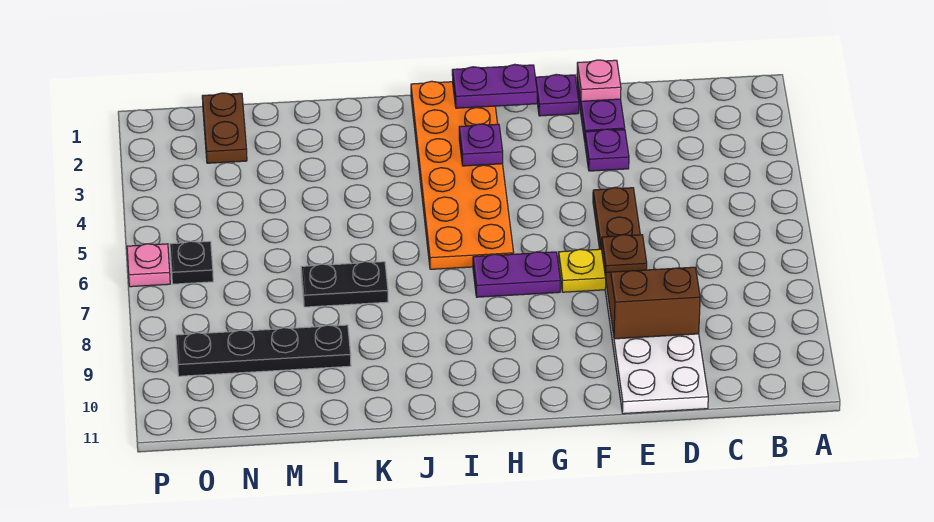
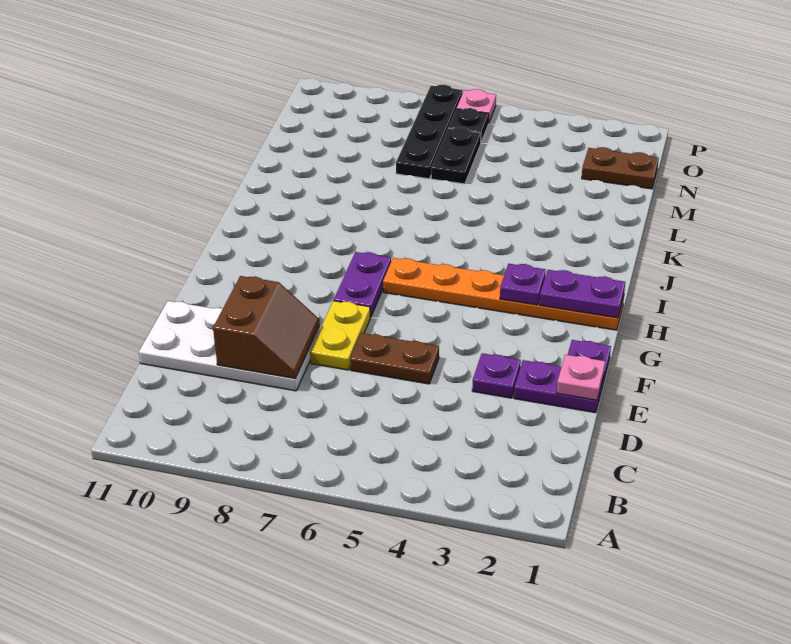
brown plate E7 level 2 -> none
purple plate G1:H1 level 2 -> purple plate H1:H2 level 2
orange plate H1:I6 level 1 -> orange plate H1:H6 level 1
black plate K7:L7 level 1 -> black plate M6:N6 level 1
black plate L9:O9 level 1 -> black plate M7:P7 level 1

